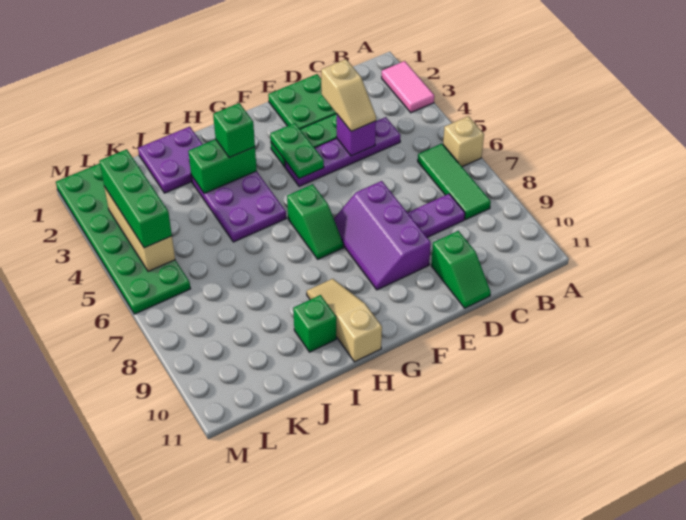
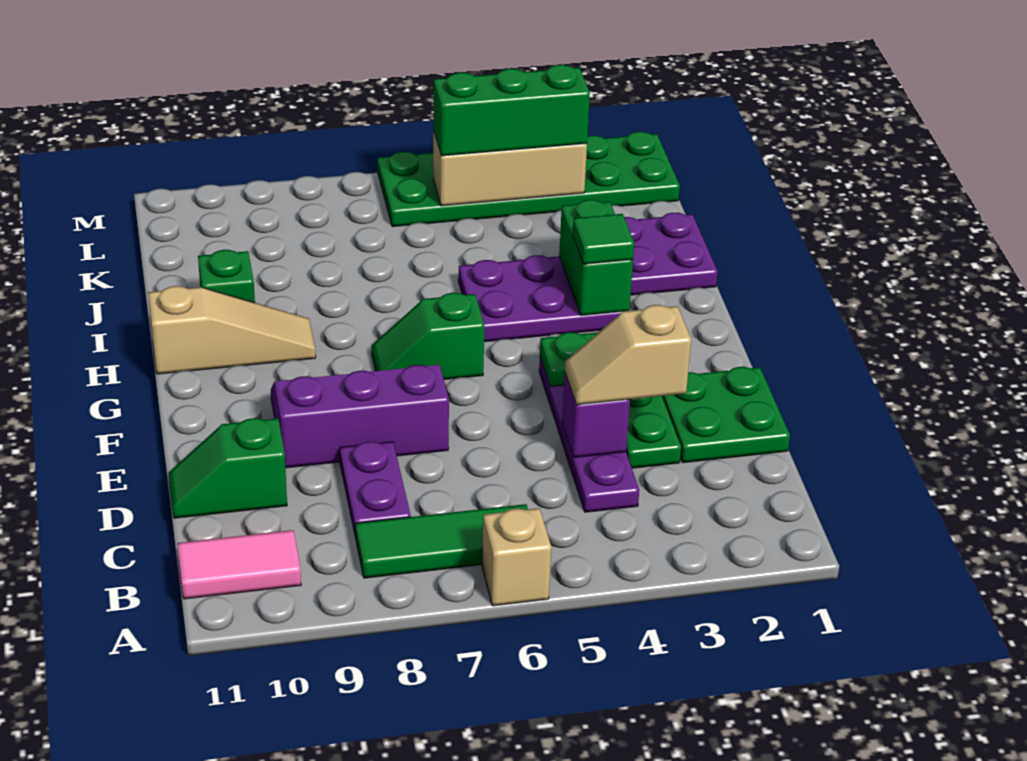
pink tile A2:A3 level 1 -> pink tile B10:B11 level 1
green brick H3 level 3 -> green tile H3 level 3

